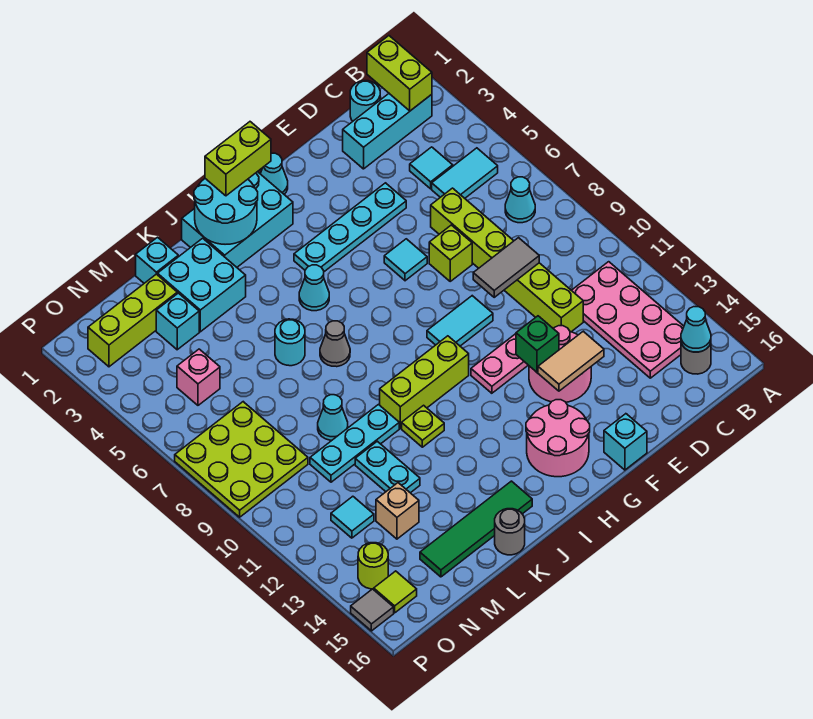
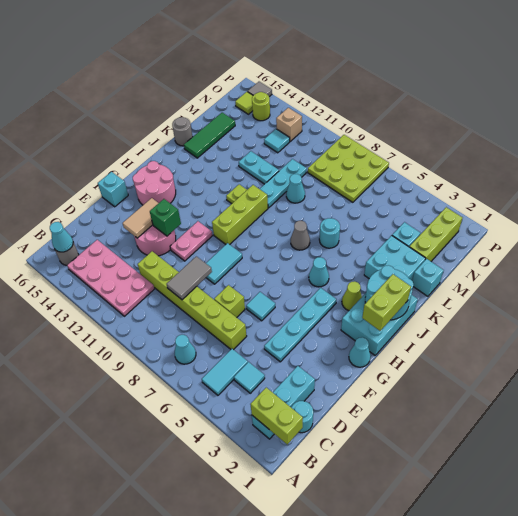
none -> lime cone I3 level 1
green tile J15:M15 level 1 -> green tile K15:M15 level 1
tan brick M13 level 1 -> tan brick O12 level 1
pink brick N5 level 1 -> none

